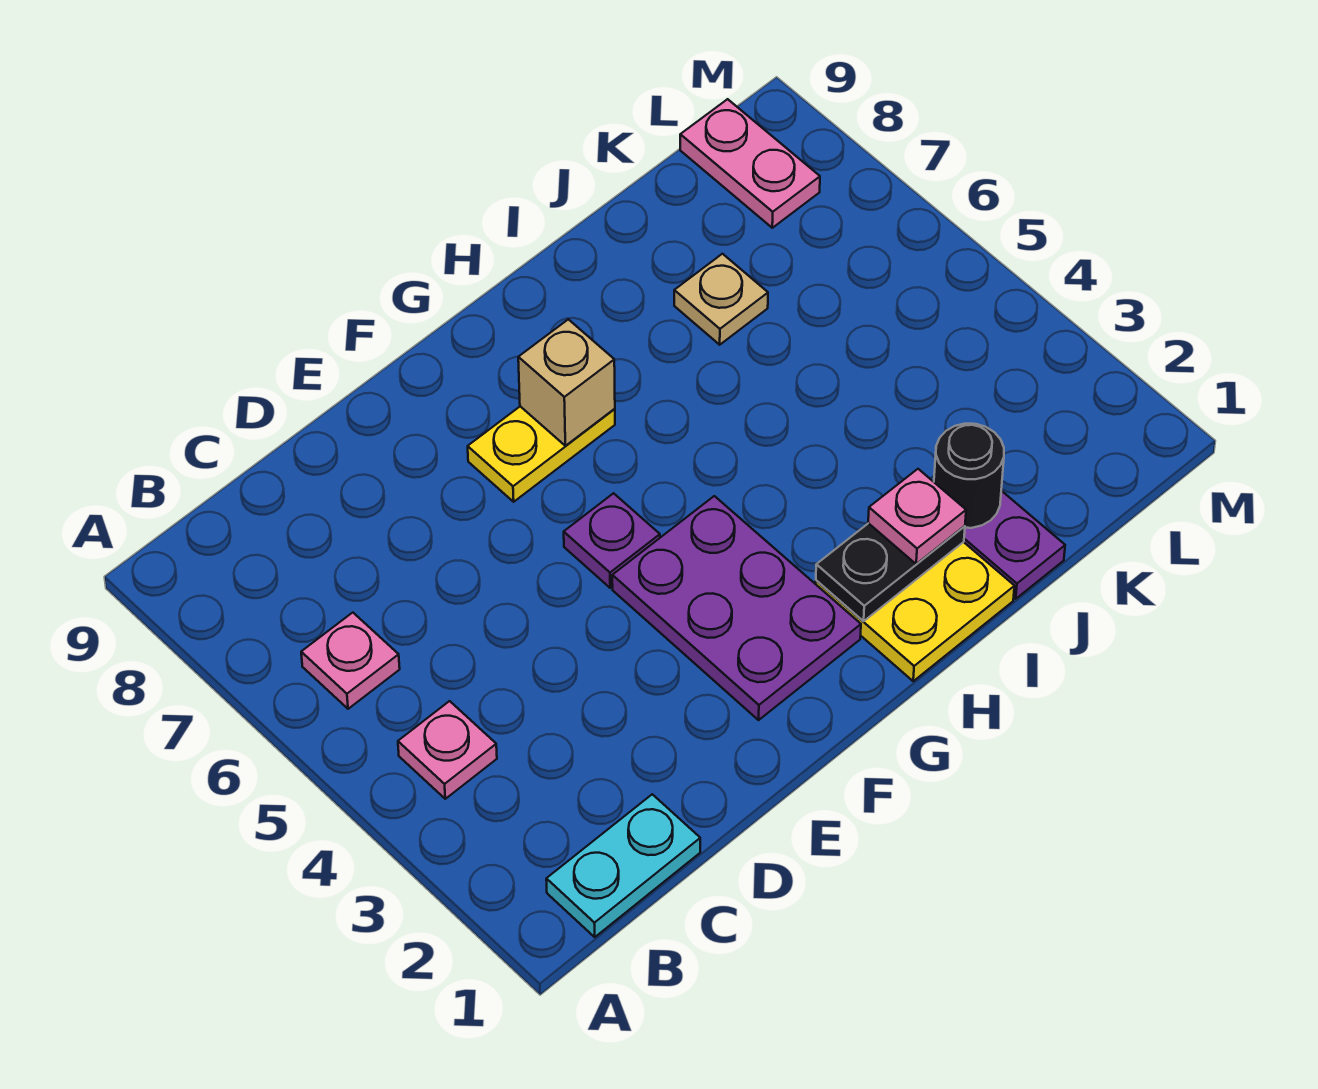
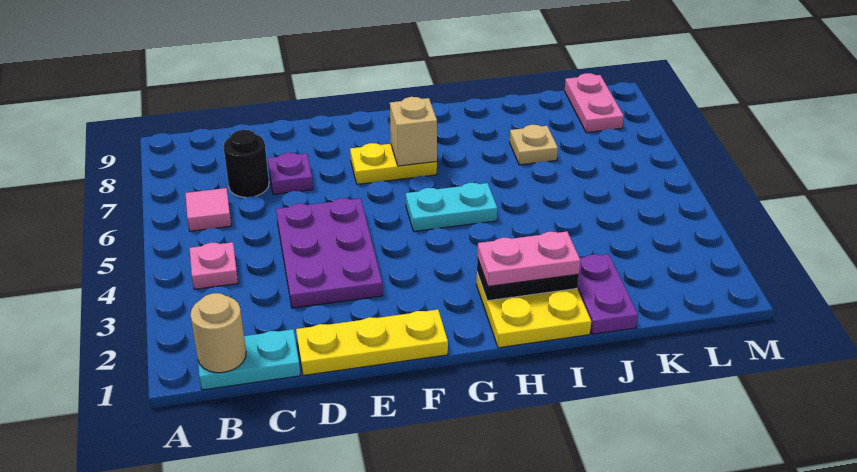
none -> tan round brick B1 level 2
pink plate B6 level 1 -> pink tile B6 level 1
none -> yellow plate D1:F1 level 1
purple plate F2:G4 level 1 -> purple plate D3:E5 level 1
purple plate F5 level 1 -> purple plate D7 level 1
none -> cyan plate G5:H5 level 1
pink plate I2 level 3 -> pink plate H2:I2 level 3
black round brick J2 level 2 -> black round brick C7 level 1

